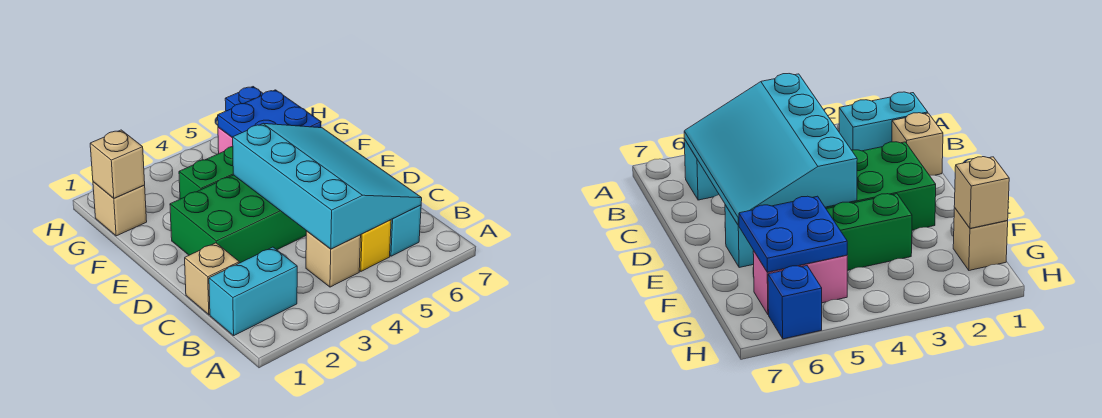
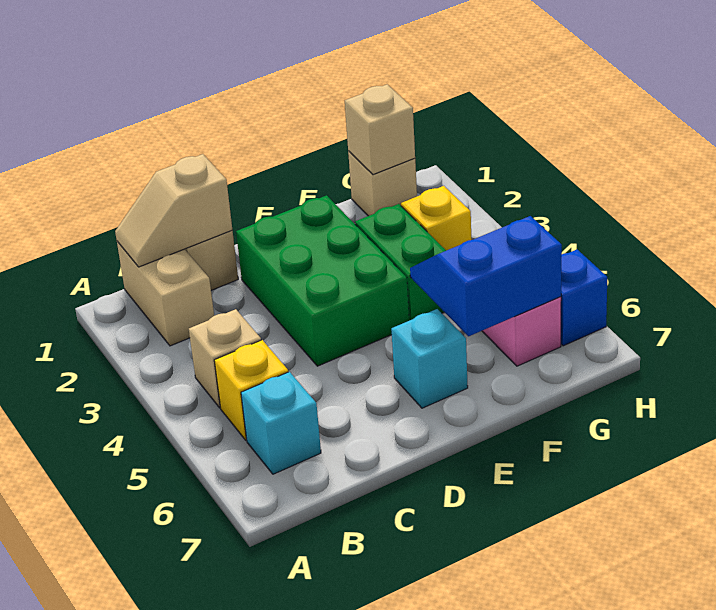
cyan brick B1:B2 level 1 -> tan brick B1:B2 level 1
none -> tan slope B1:C1 level 2 top C
cyan slope B4:E6 level 2 top 4 -> none
blue plate F5:G6 level 2 -> blue slope F5:G6 level 2 top 6
none -> yellow brick G3 level 1

